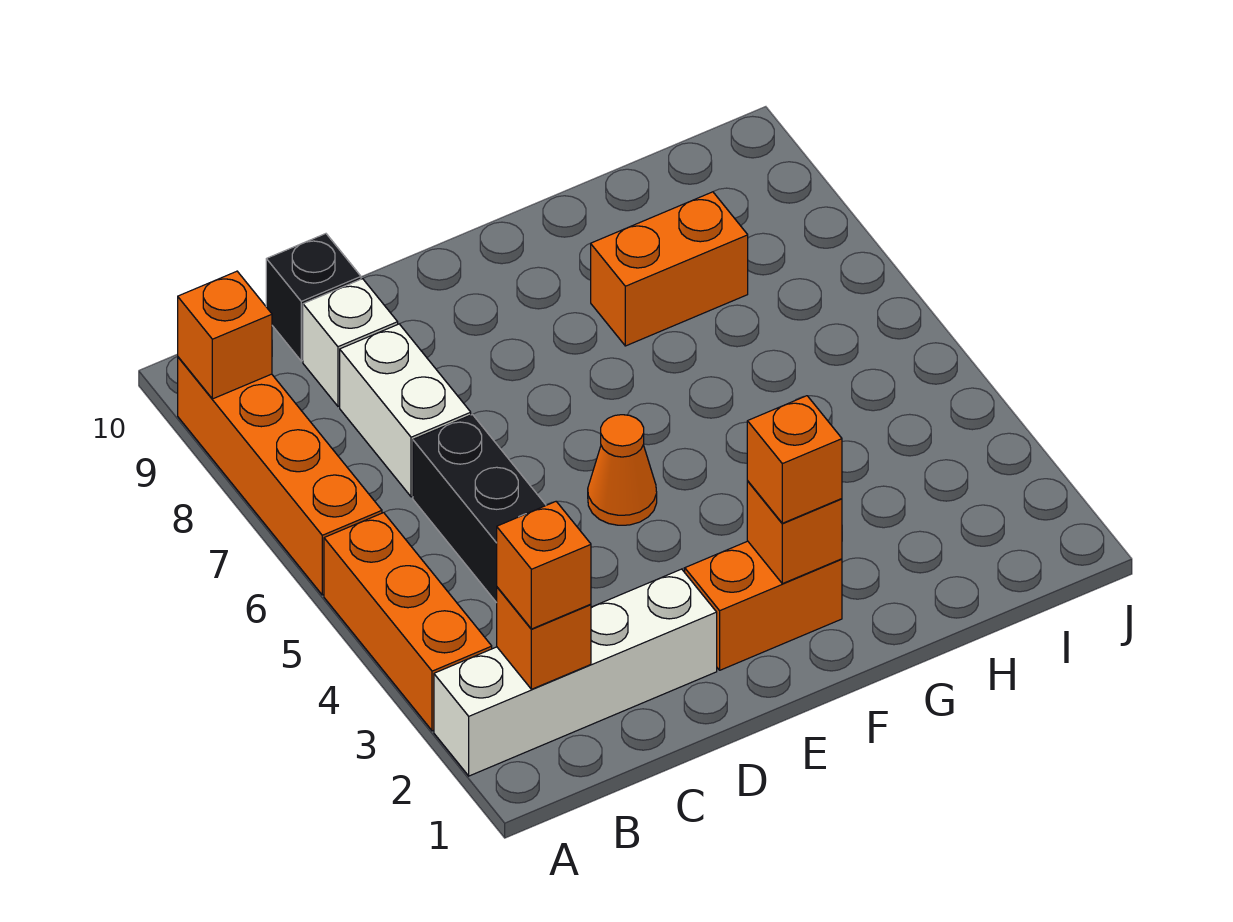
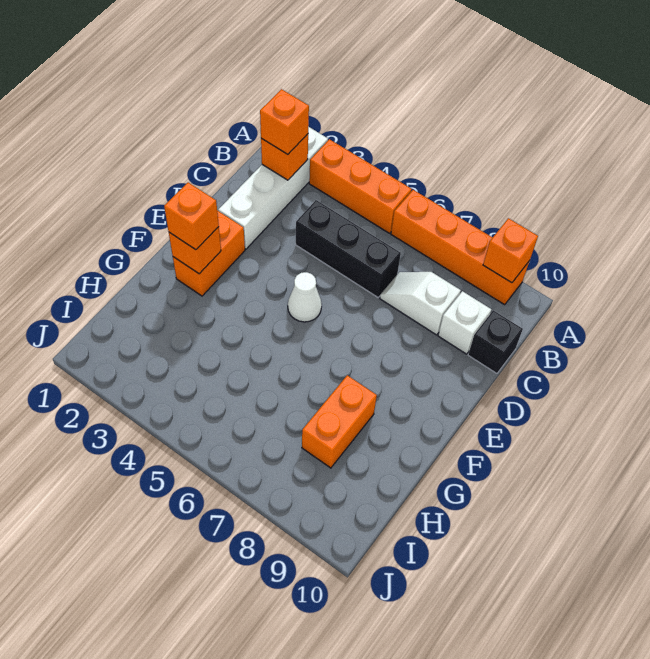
white brick C7:C8 level 1 -> white slope C7:C8 level 1 top 8
orange cone E5 level 1 -> white cone E5 level 1

